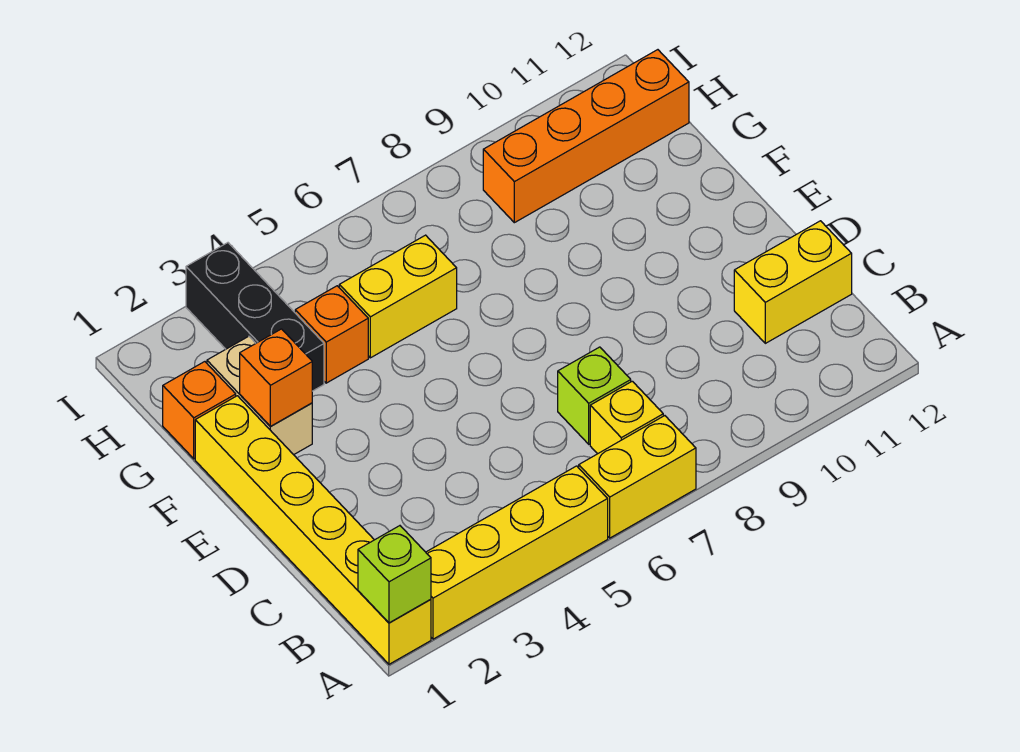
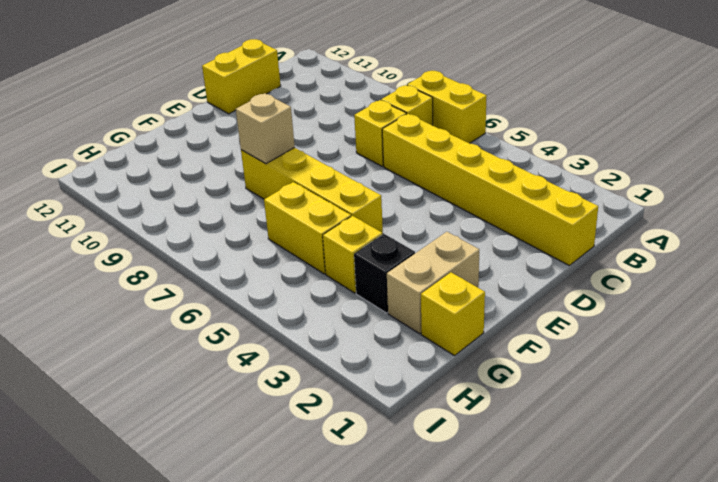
yellow brick A1:F1 level 1 -> yellow brick C1:C6 level 1
lime brick A1 level 2 -> none
yellow brick A2:A5 level 1 -> yellow brick F5:F8 level 1
lime brick C7 level 1 -> yellow brick C7 level 1
yellow brick C11:C12 level 1 -> yellow brick C12:D12 level 1
orange brick F2 level 2 -> none
none -> tan brick F8 level 2
orange brick G1 level 1 -> yellow brick G1 level 1
black brick G3:I3 level 1 -> black brick G3 level 1
orange brick G4 level 1 -> yellow brick G4 level 1
orange brick H9:H12 level 1 -> none

